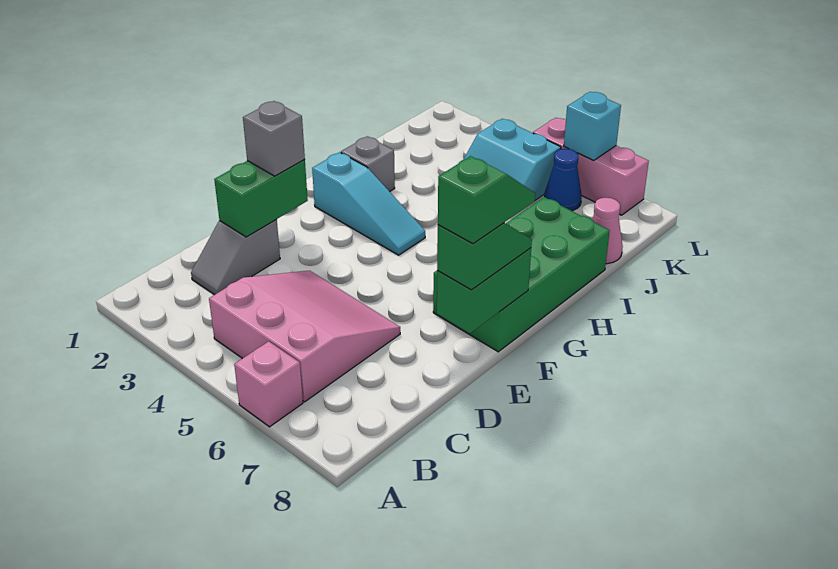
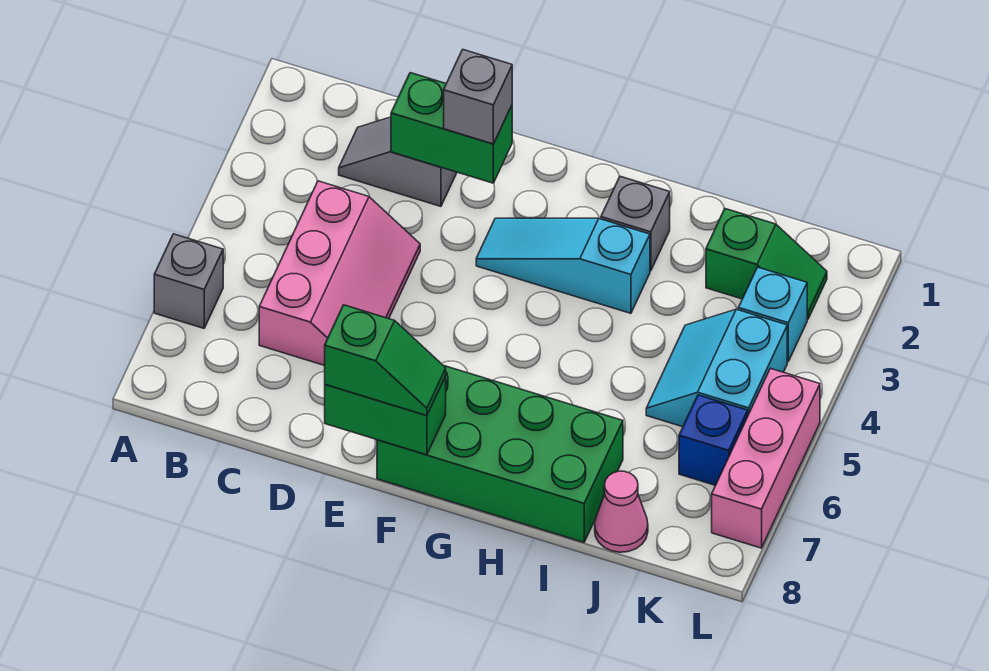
pink brick A6 level 1 -> grey brick A6 level 1
pink slope B4:D6 level 1 top B -> pink slope C4:D6 level 1 top C
green slope E8:F8 level 4 top E -> green slope J2:K2 level 1 top J
cyan slope G2:G4 level 1 top 2 -> cyan slope F3:H3 level 1 top H
blue cone K6 level 1 -> blue brick K6 level 1
cyan brick L6 level 2 -> cyan brick K3 level 1

